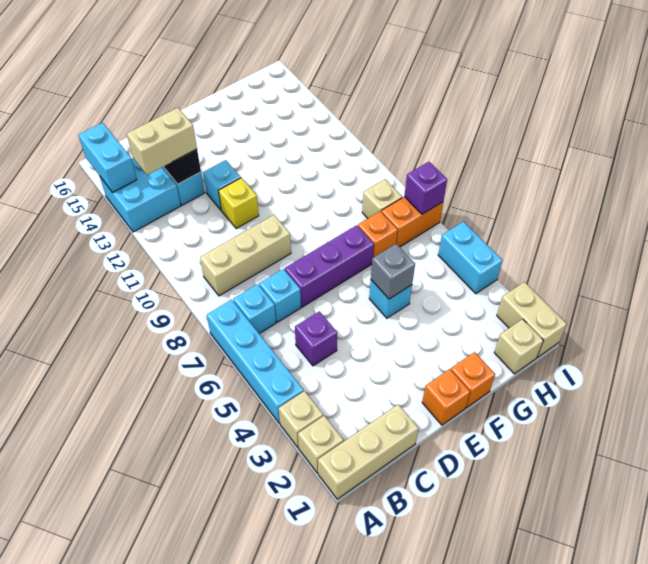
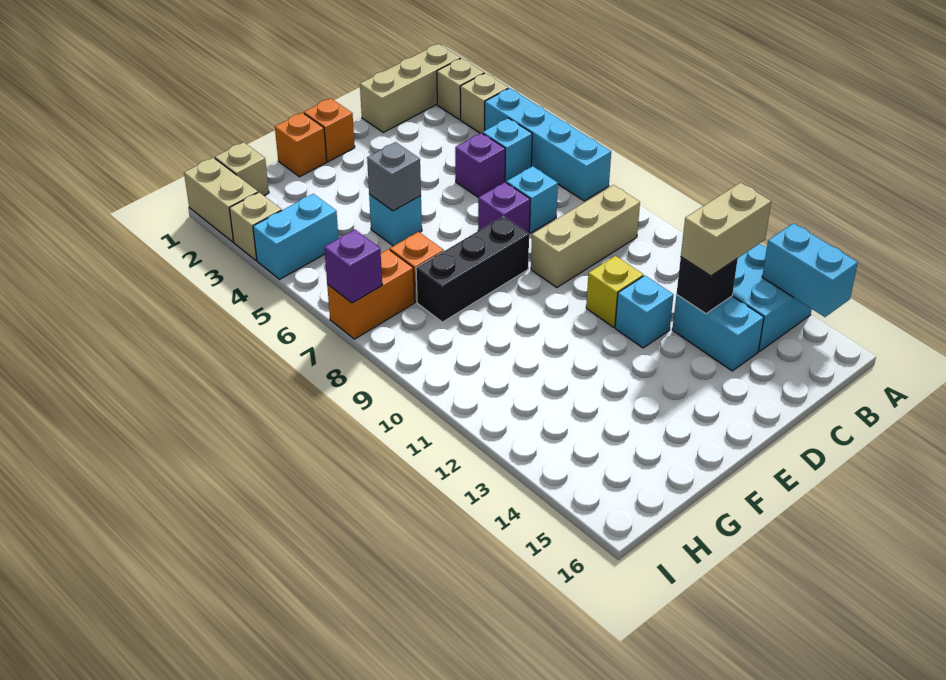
cyan brick B7 level 1 -> cyan brick B5 level 1
purple brick D7:F7 level 1 -> purple brick D7 level 1
none -> black brick E8:G8 level 1
tan brick H8 level 1 -> tan brick I3 level 1
cyan brick I4:I5 level 1 -> cyan brick H4:I4 level 1

